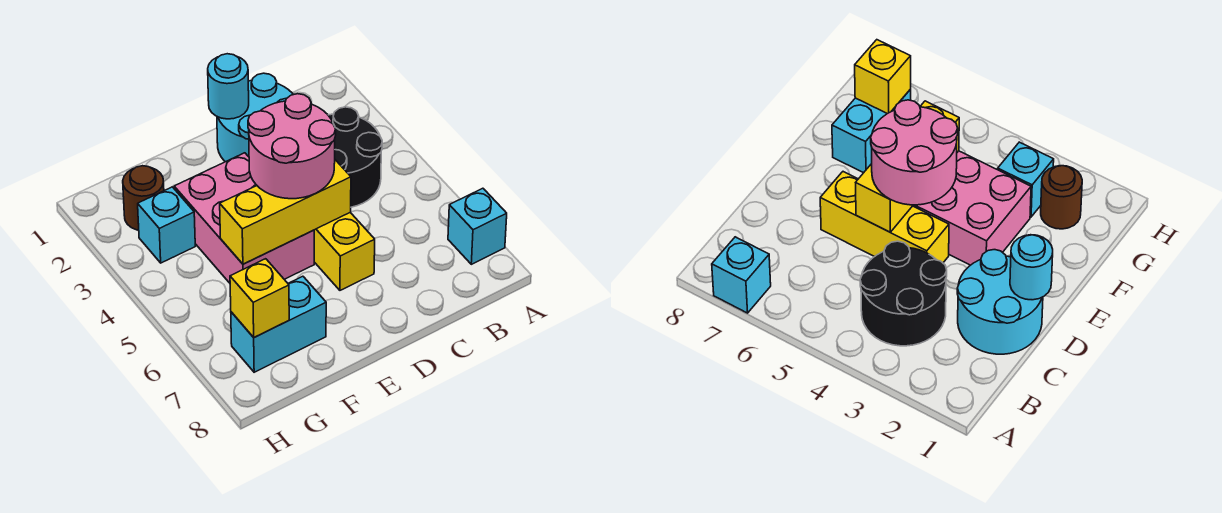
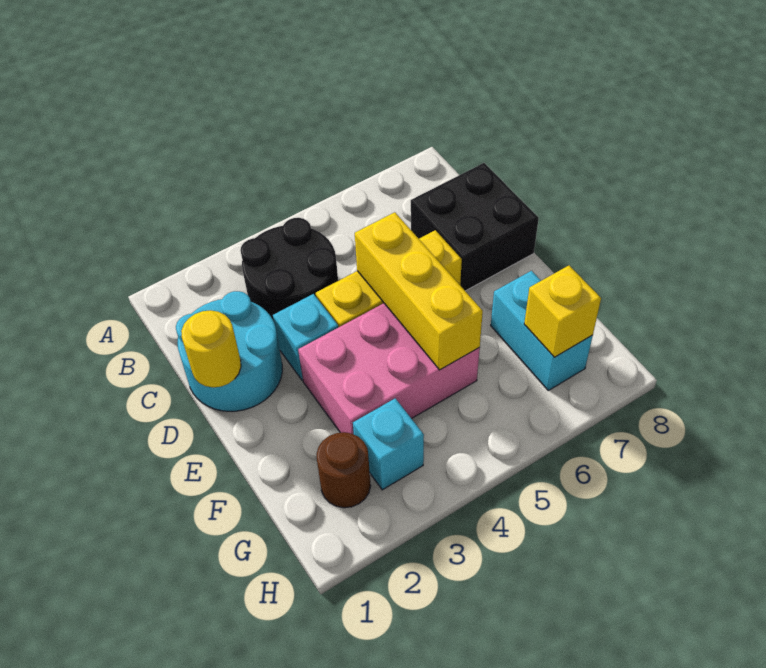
cyan brick A7 level 1 -> cyan brick D3 level 1
none -> black brick C7:D8 level 1
cyan round brick D1 level 2 -> yellow round brick D1 level 2
pink round brick D4:E5 level 3 -> none

